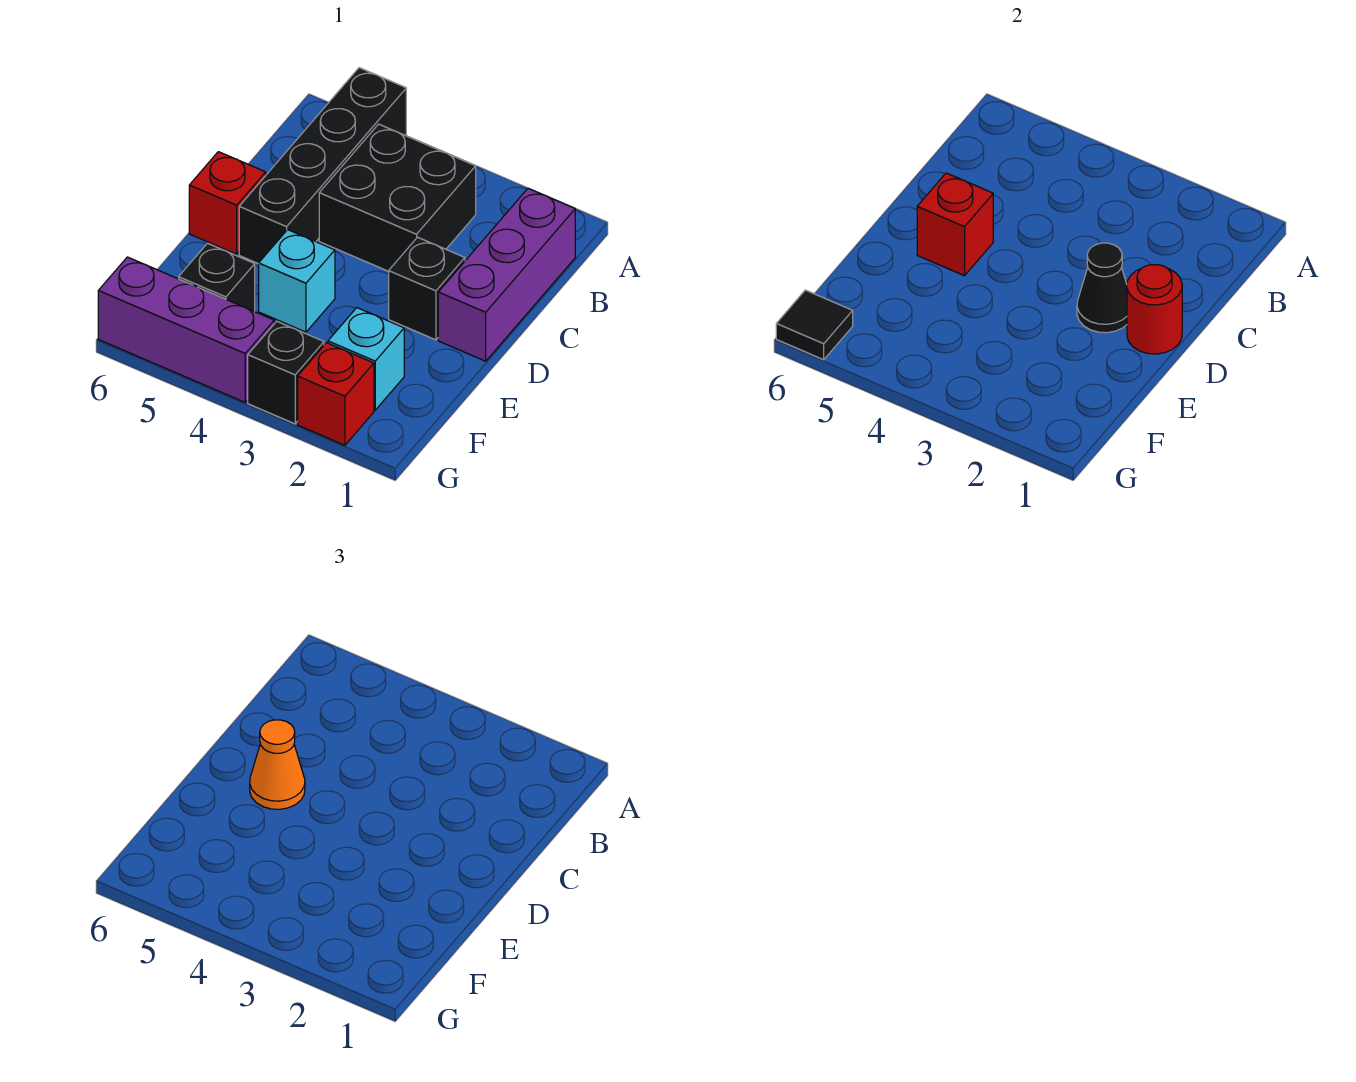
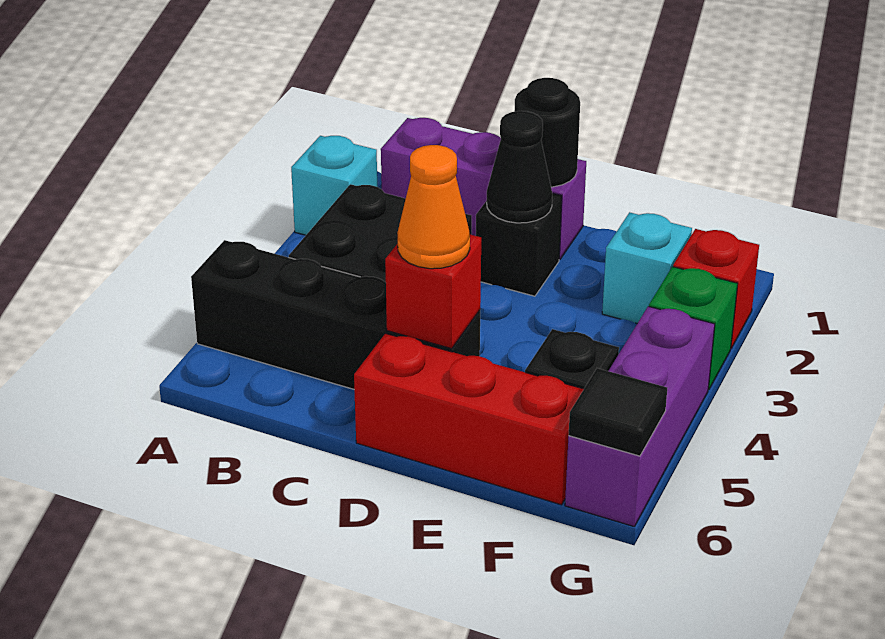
red round brick D1 level 2 -> black round brick D1 level 2
red brick D6 level 1 -> red brick D6:F6 level 1
cyan brick E4 level 1 -> cyan brick A2 level 1
black brick G3 level 1 -> green brick G3 level 1

